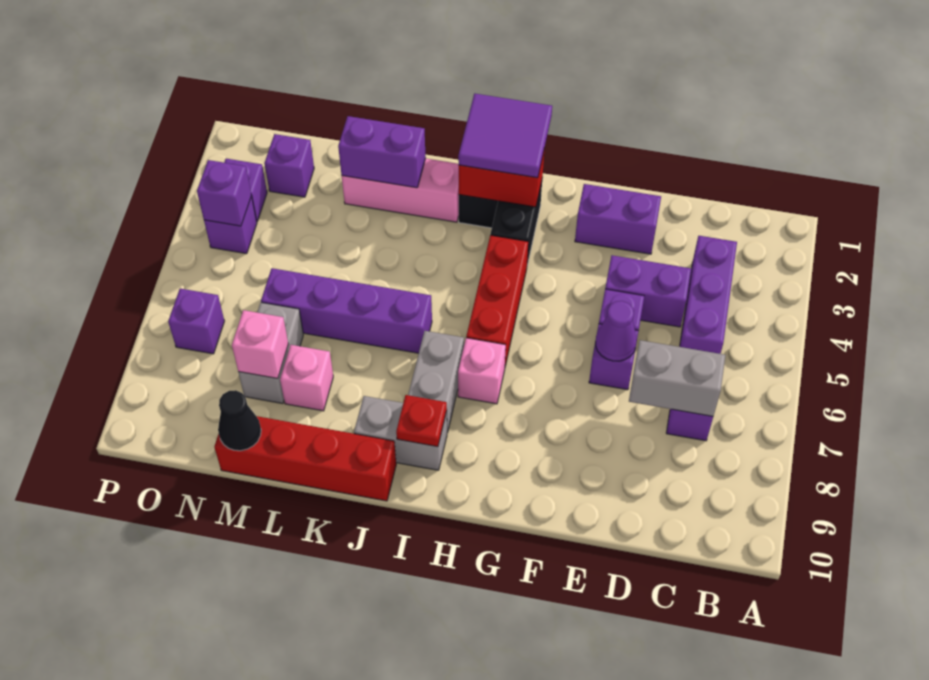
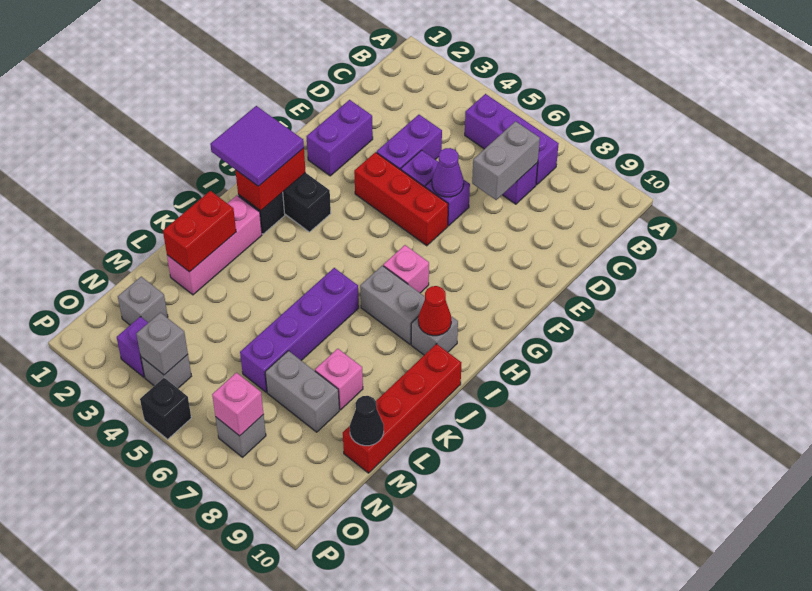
purple brick C3:C5 level 1 -> purple brick B5:B7 level 1
red brick H4:H6 level 1 -> red brick F4:F6 level 1
grey brick I9:J9 level 1 -> grey brick I9 level 1
red plate I9 level 2 -> red cone I9 level 2
purple brick K2:L2 level 2 -> red brick K2:L2 level 2
pink brick M8 level 2 -> pink brick O7 level 2
purple brick N2 level 1 -> grey brick N2 level 1
purple brick O4 level 1 -> grey brick O4 level 1
purple brick O4 level 2 -> grey brick O4 level 2
purple brick O7 level 1 -> grey brick O7 level 1
none -> black brick P5 level 1

